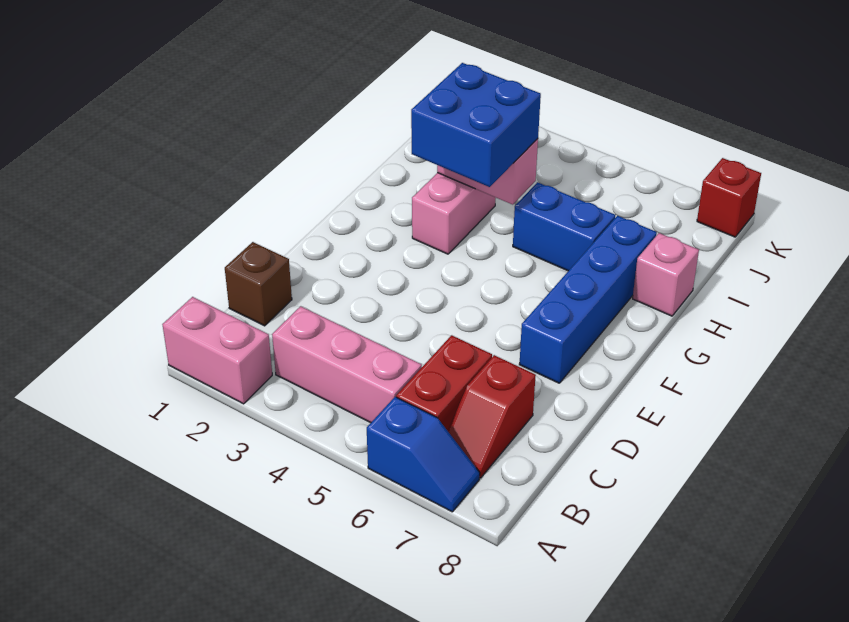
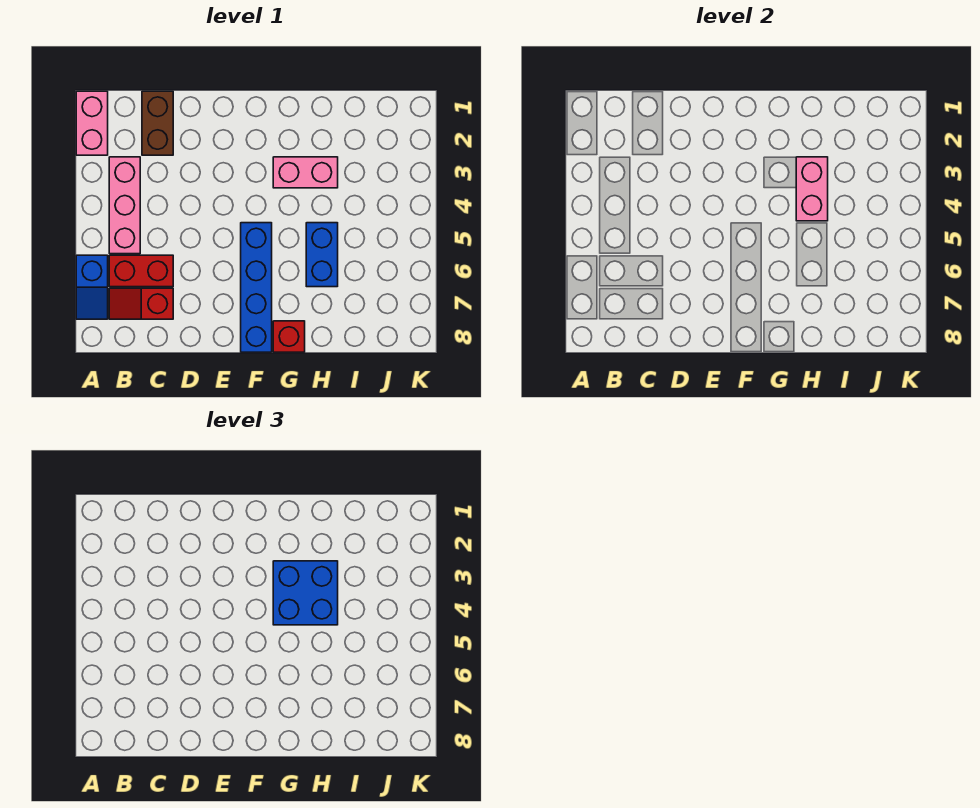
brown brick C1 level 1 -> brown brick C1:C2 level 1
blue brick E7:H7 level 1 -> blue brick F5:F8 level 1
pink brick H8 level 1 -> none
red brick K8 level 1 -> red brick G8 level 1

